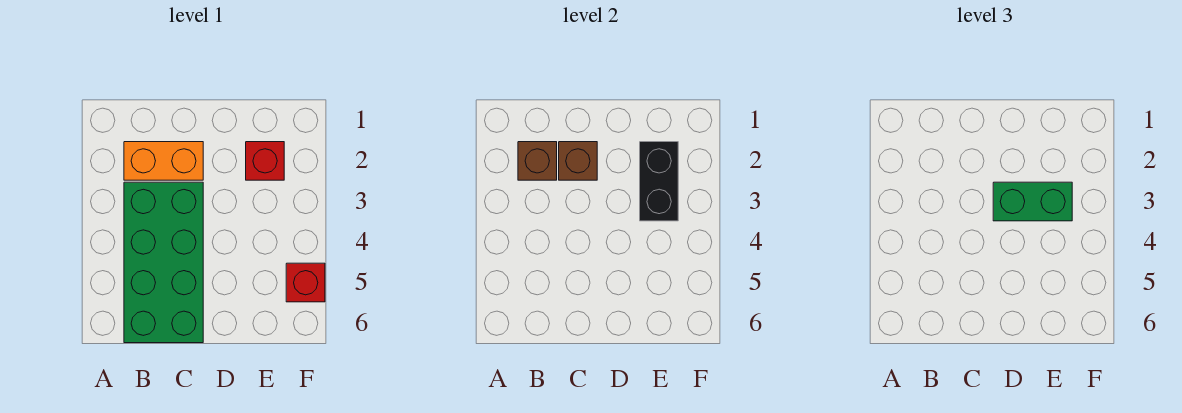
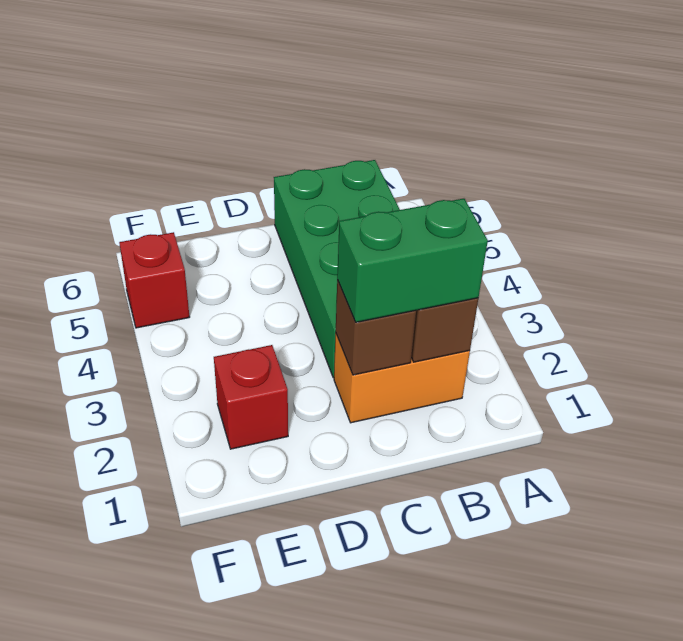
green brick D3:E3 level 3 -> green brick B2:C2 level 3
black brick E2:E3 level 2 -> none

